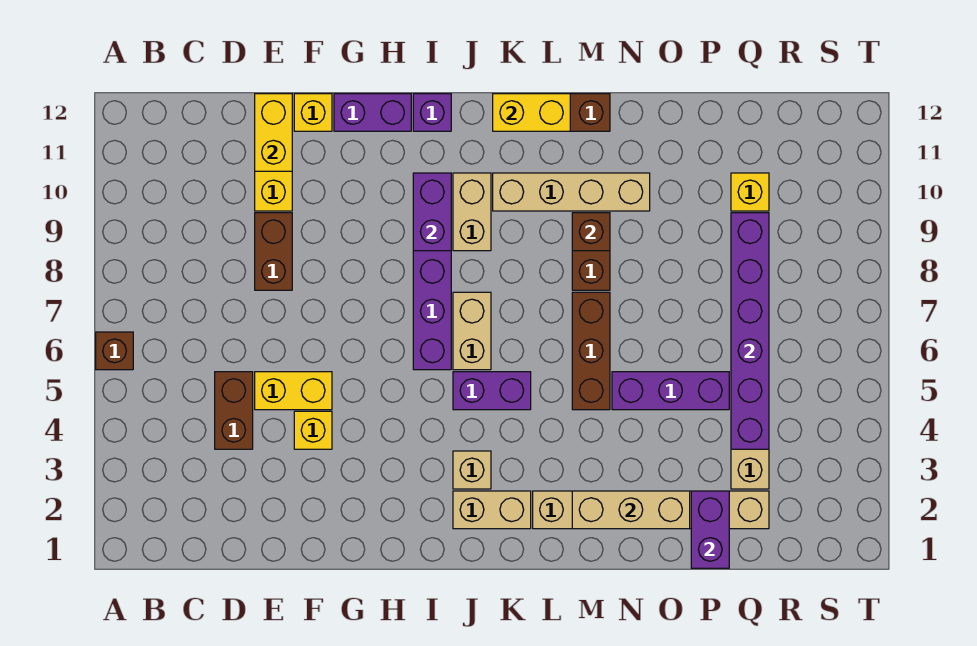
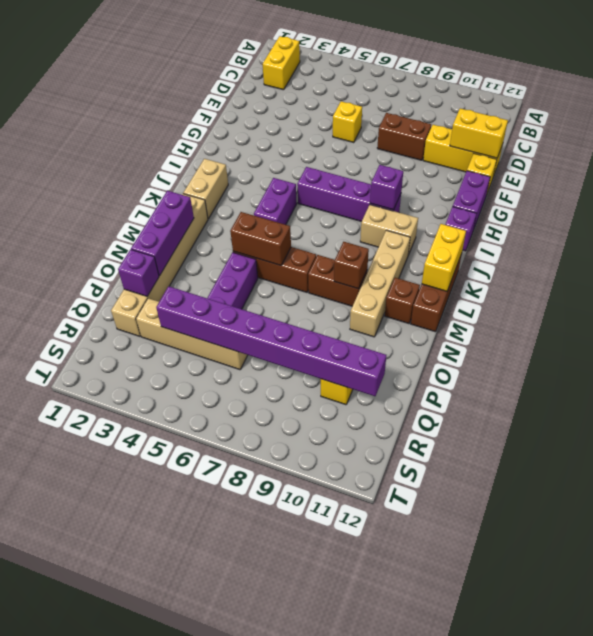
brown brick A6 level 1 -> brown brick M11 level 1
brown brick D4:D5 level 1 -> brown brick M5:M6 level 2
yellow brick E5:F5 level 1 -> yellow brick B2:C2 level 1
yellow brick F4 level 1 -> yellow brick E6 level 1
purple brick I9:I10 level 2 -> purple brick I9 level 2
tan brick J3 level 1 -> none
tan brick J6:J7 level 1 -> none
tan brick M2:O2 level 2 -> purple brick M2:O2 level 2
purple brick P1:P2 level 2 -> purple brick P2 level 2
purple brick Q4:Q9 level 2 -> purple brick Q4:Q11 level 2

